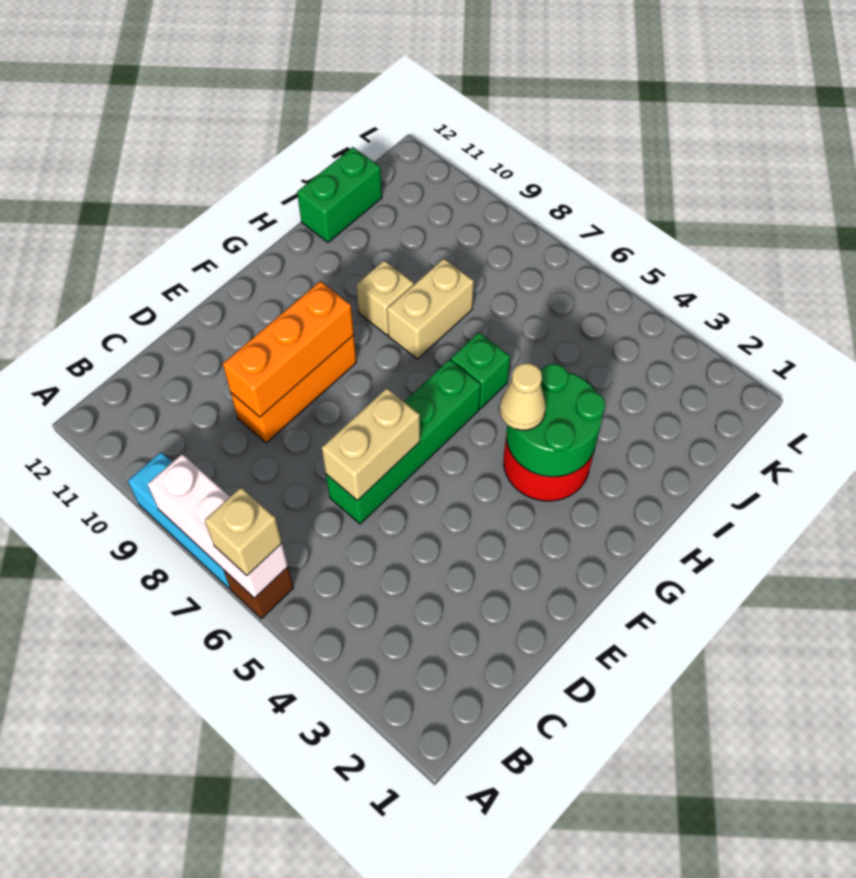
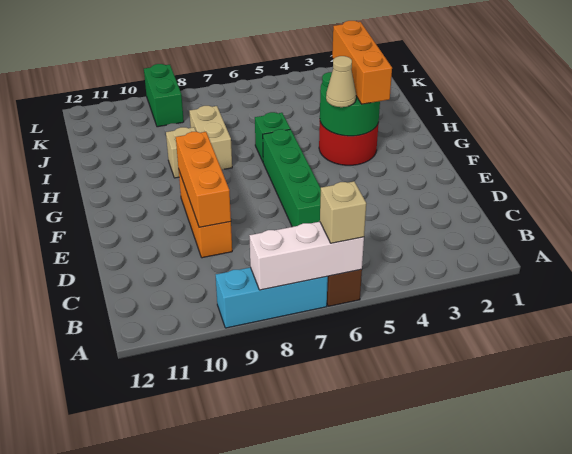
tan brick D6:E6 level 2 -> none
none -> orange brick G3:I3 level 3
green brick I12:J12 level 1 -> green brick K9:L9 level 1

